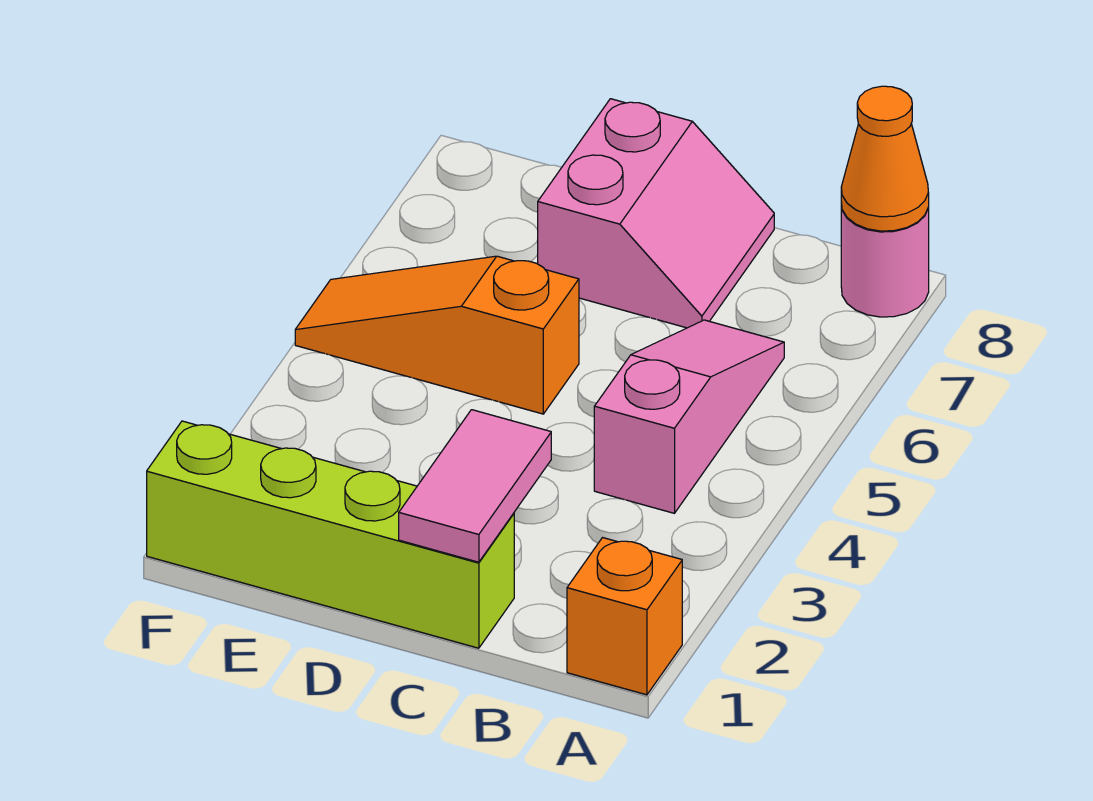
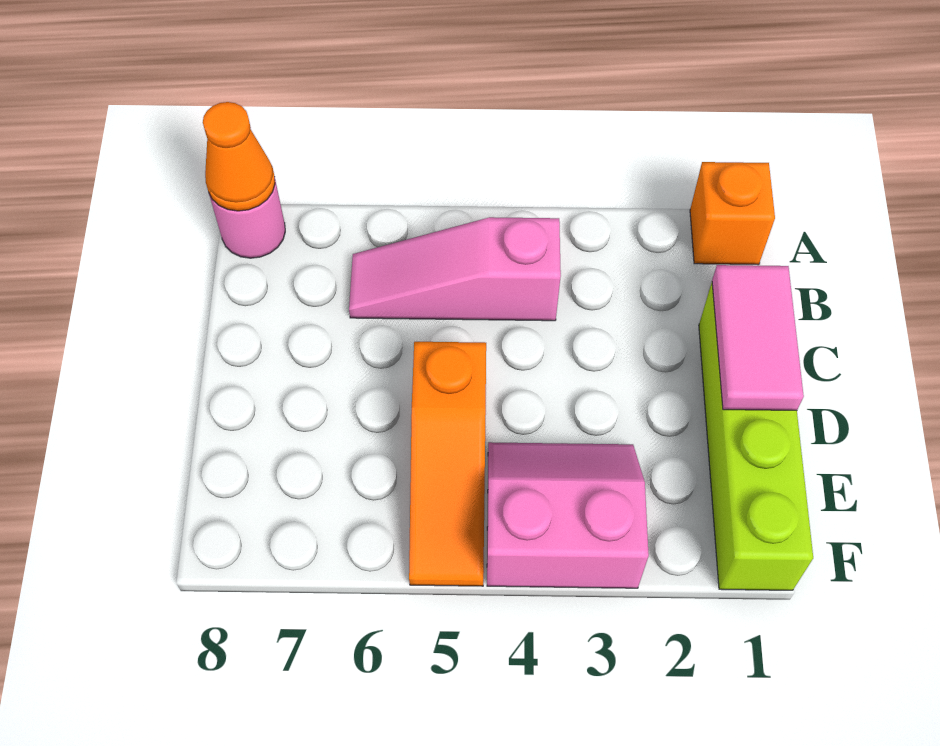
pink tile C1:C2 level 2 -> pink tile C1:D1 level 2
pink slope C7:D8 level 1 top D -> pink slope E3:F4 level 1 top F

